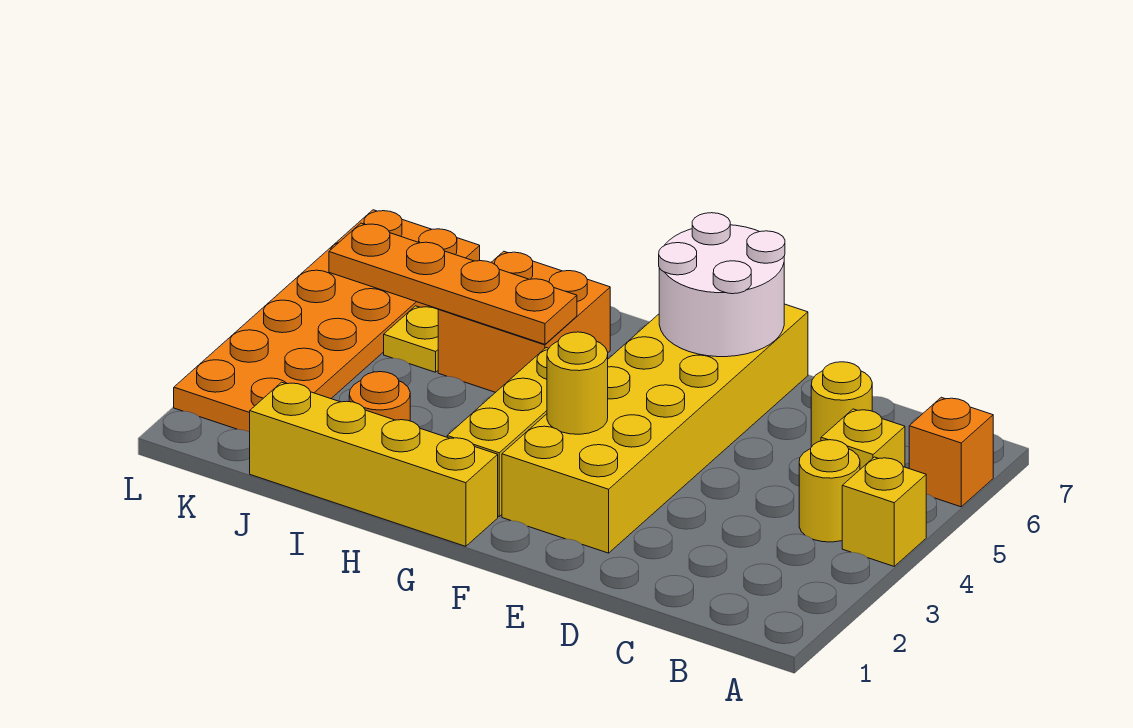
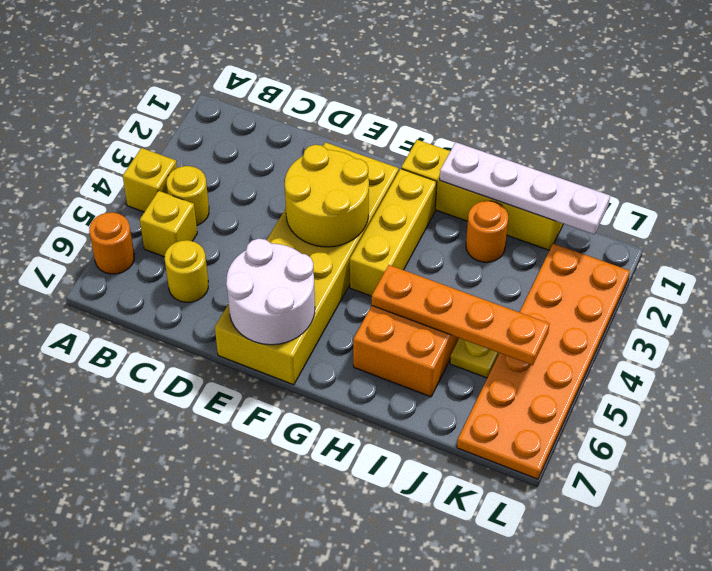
orange brick A6 level 1 -> orange round brick A6 level 1
yellow round brick F3 level 2 -> yellow round brick E3:F4 level 2
none -> white plate H1:K1 level 2

